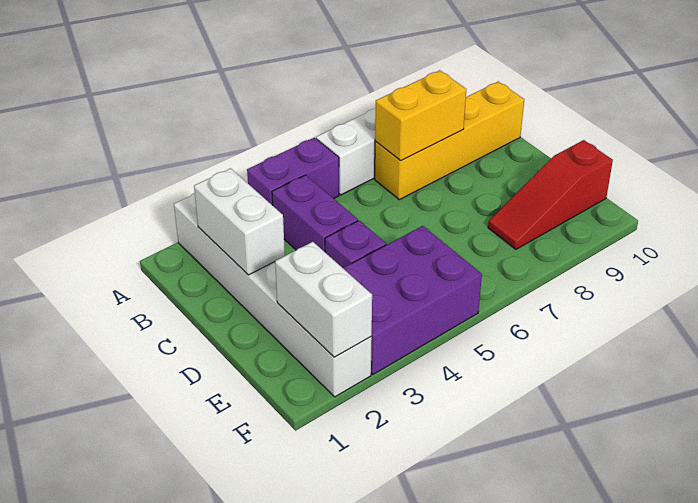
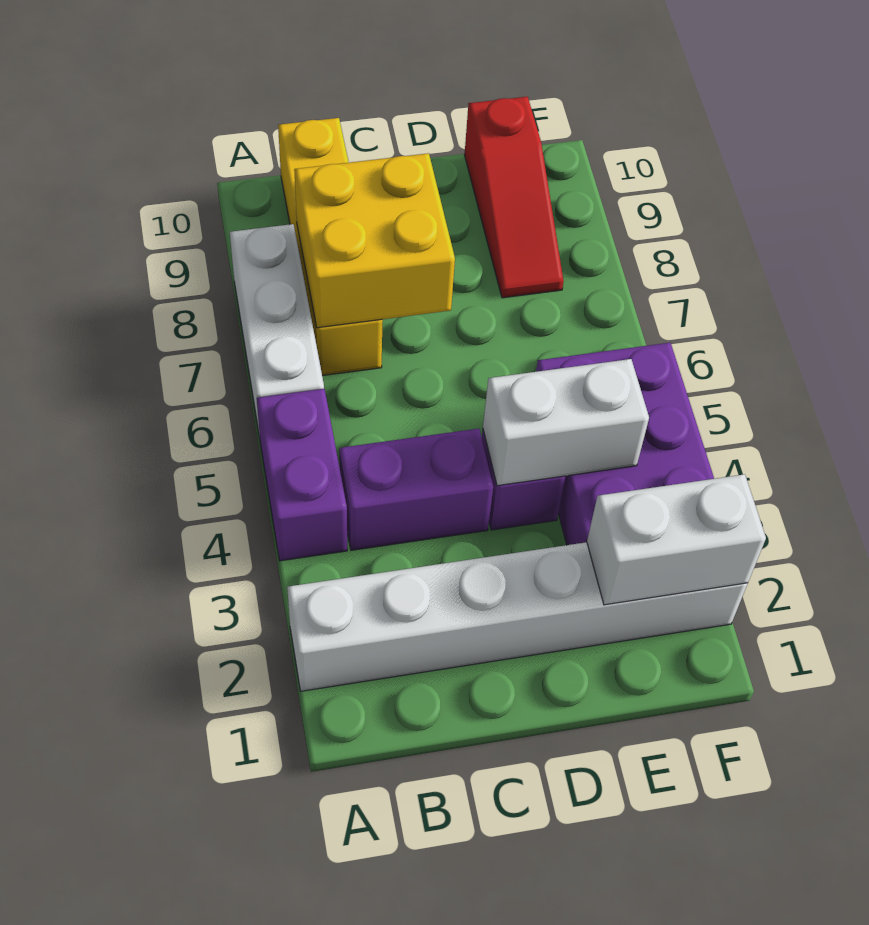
white brick B2:C2 level 2 -> white brick D4:E4 level 2
yellow brick B7:B8 level 2 -> yellow brick B7:C8 level 2

